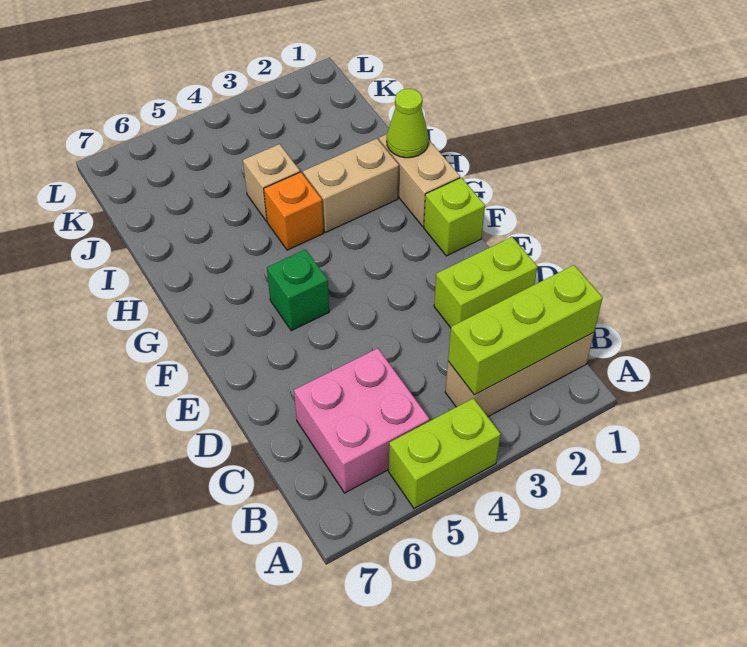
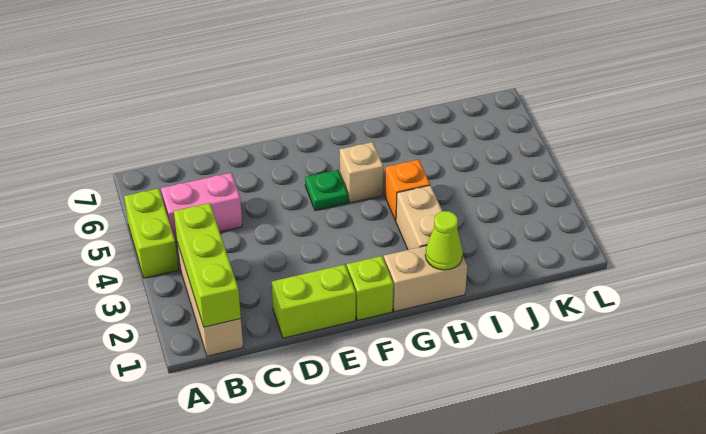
pink brick B5:C6 level 1 -> pink brick B5:C5 level 1
lime brick D1:D2 level 1 -> lime brick D1:E1 level 1
green brick F5 level 1 -> green plate F5 level 1
tan brick I4 level 1 -> tan brick G5 level 1

